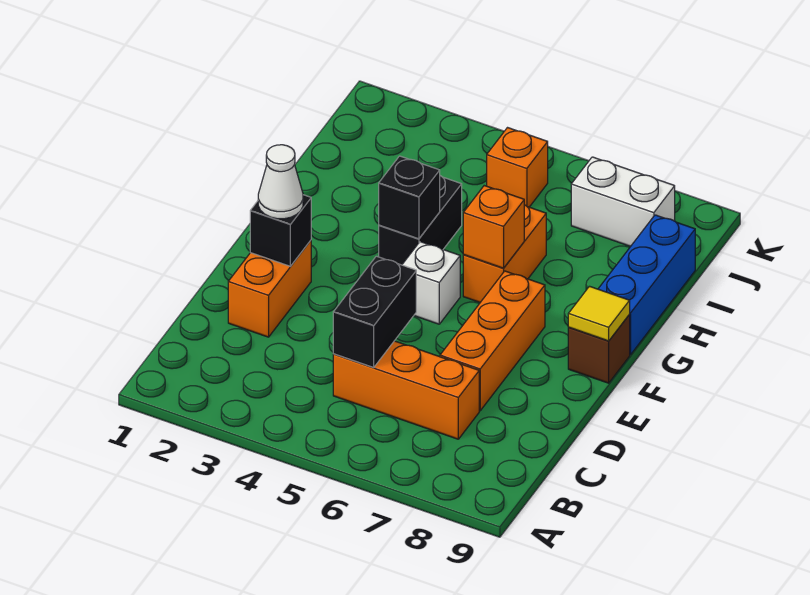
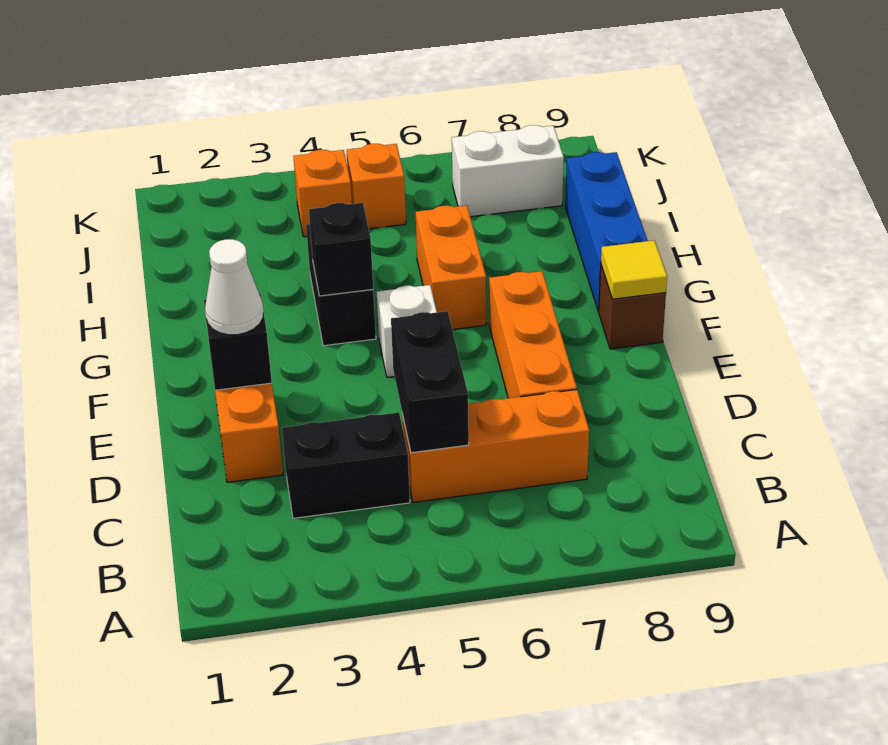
none -> black brick C3:C4 level 1
orange brick G6 level 2 -> orange brick J4 level 1

